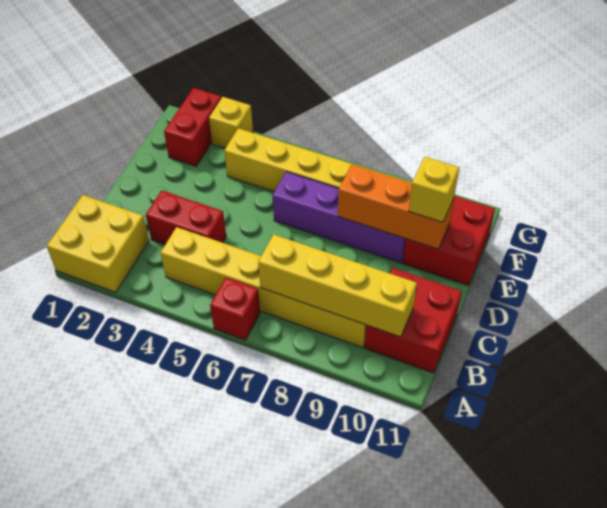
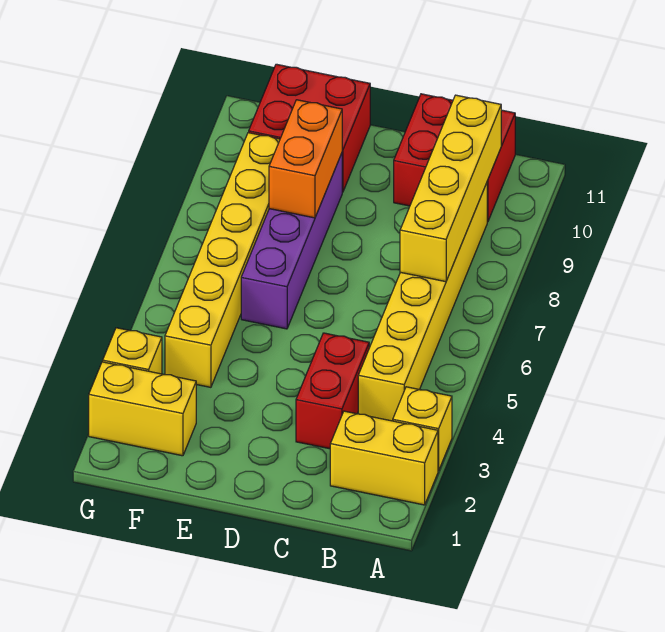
yellow brick A1:B2 level 1 -> yellow brick A2:B2 level 1
red brick A6 level 1 -> none
orange brick E8:E10 level 2 -> orange brick E8:E9 level 2
yellow brick E10 level 3 -> yellow brick A3 level 1
red brick F2:G2 level 1 -> yellow brick F2:G2 level 1

